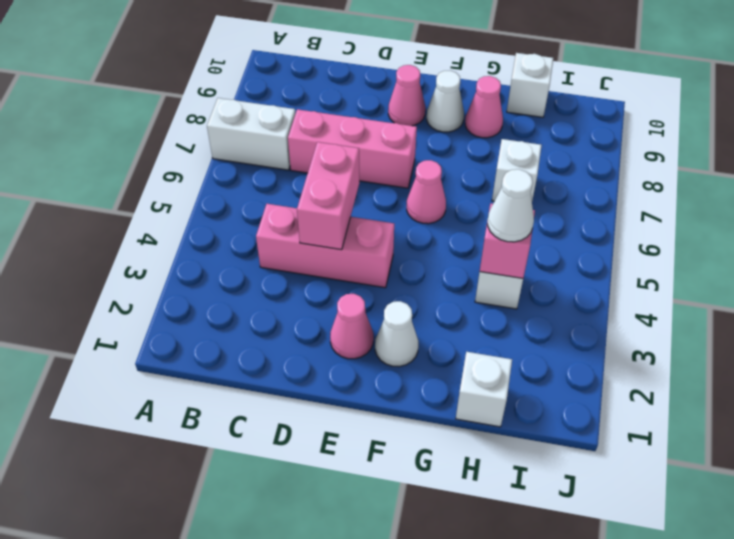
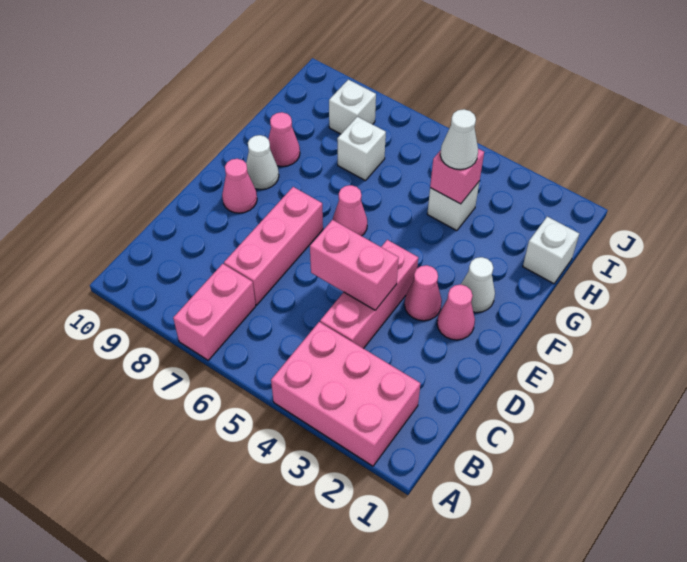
none -> pink brick A2:B4 level 1
white brick A7:B7 level 1 -> pink brick A7:B7 level 1
none -> pink cone E3 level 1
white brick H10 level 1 -> white brick I8 level 1

